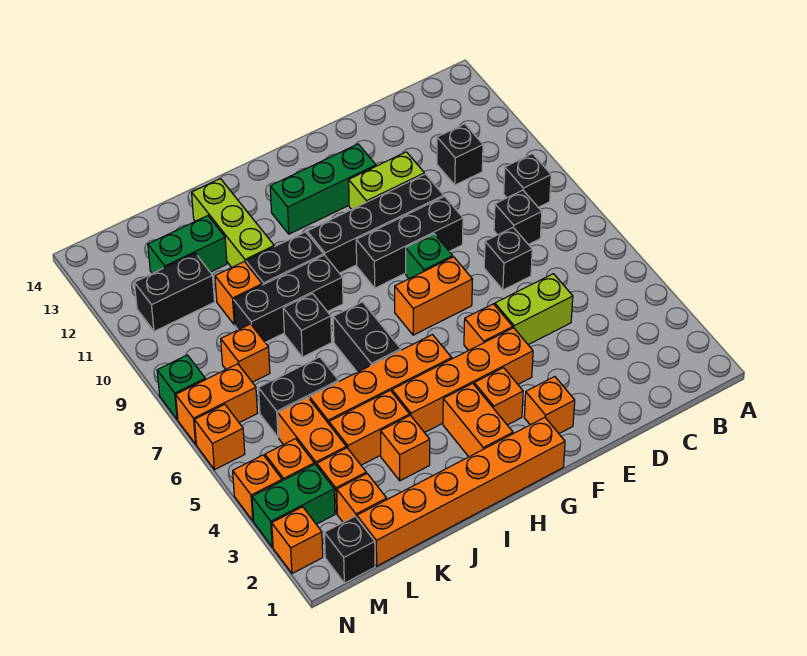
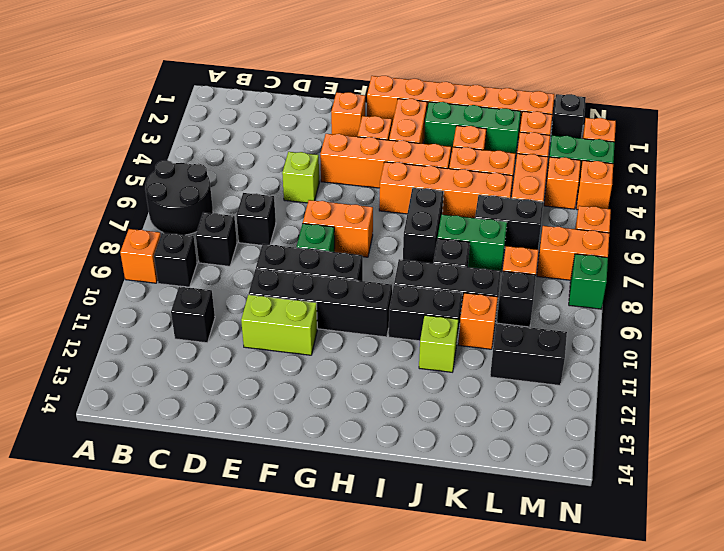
none -> black round brick A6:B7 level 1
lime brick D5:E5 level 1 -> lime brick E5 level 1
orange brick F5 level 1 -> orange brick A9 level 1
green brick F12:H12 level 1 -> green brick I2:K2 level 1
lime brick J11:J13 level 1 -> lime brick J11 level 1
green brick K12:L12 level 1 -> green brick J7:K7 level 1
none -> black brick L9 level 1

